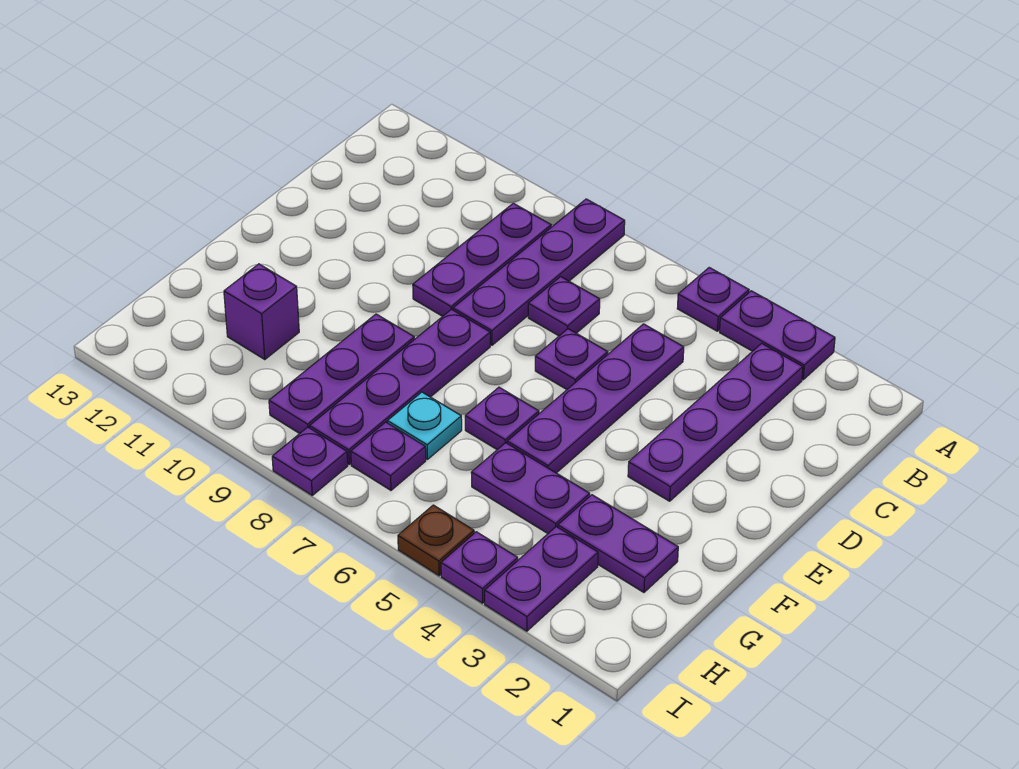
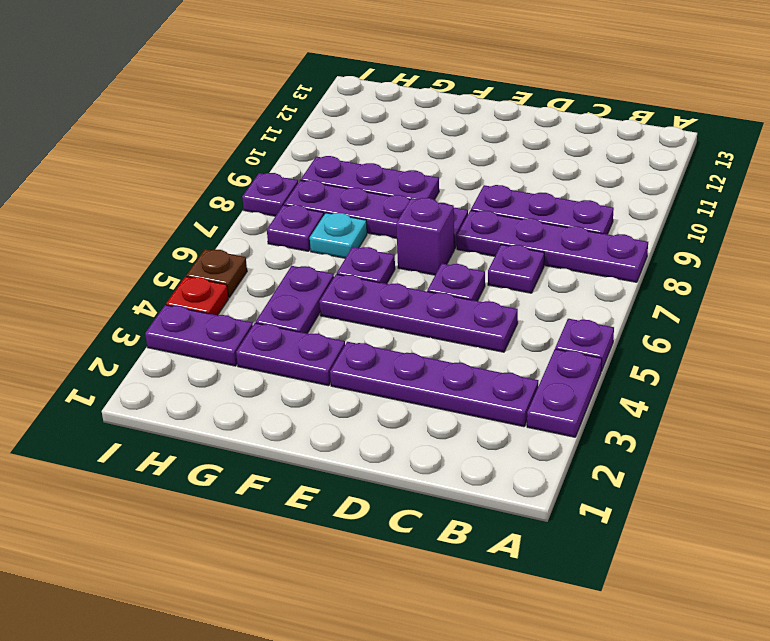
purple plate G2:G3 level 1 -> purple plate F3:G3 level 1
purple brick G11 level 1 -> purple brick E7 level 1
purple plate I4 level 1 -> red plate I4 level 1

